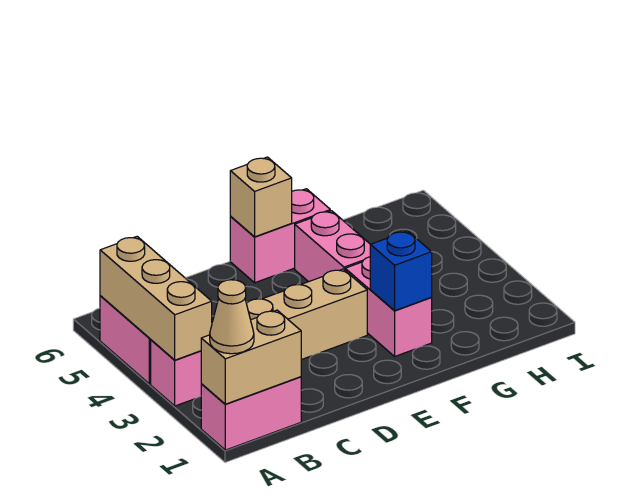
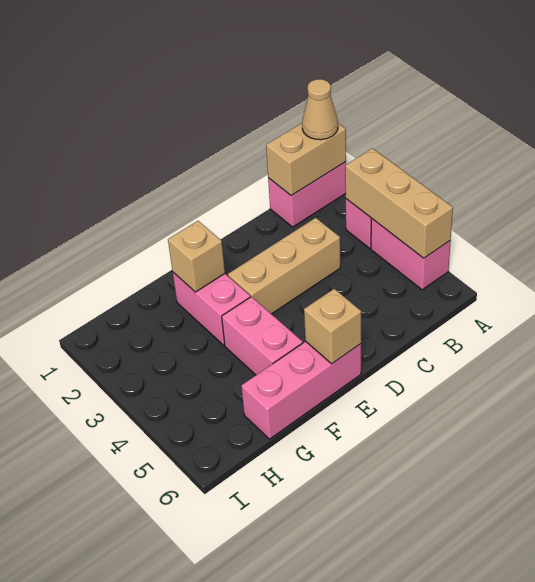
pink brick E6:F6 level 1 -> pink brick E6:G6 level 1
blue brick F2 level 2 -> tan brick F2 level 2

